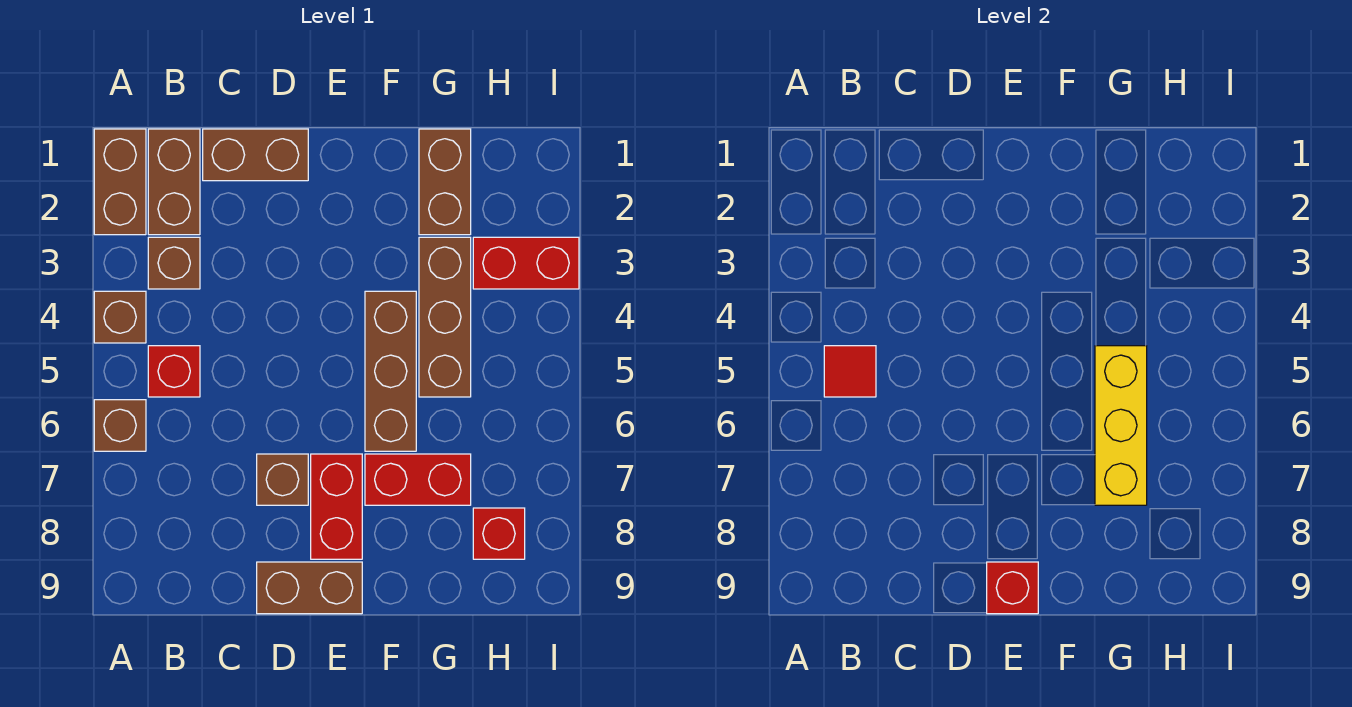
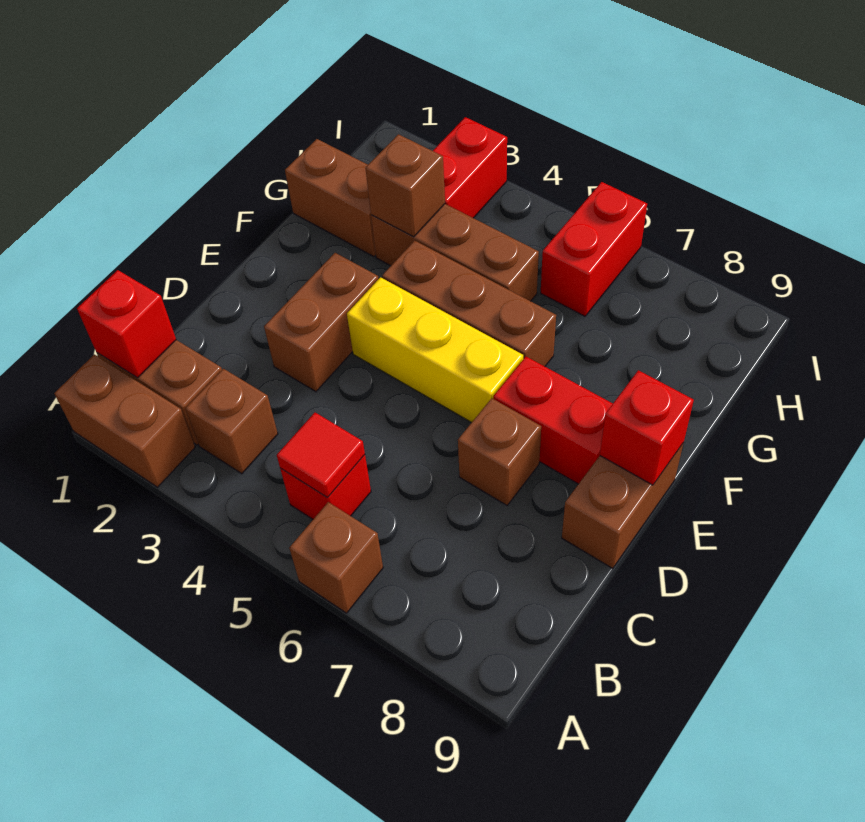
brown brick A4 level 1 -> brown brick G3 level 2
brown brick C1:D1 level 1 -> brown brick D3:E3 level 1
red brick F7:G7 level 1 -> red brick H6:I6 level 1
yellow brick G5:G7 level 2 -> yellow brick E4:E6 level 1
red brick H8 level 1 -> red brick B1 level 2

